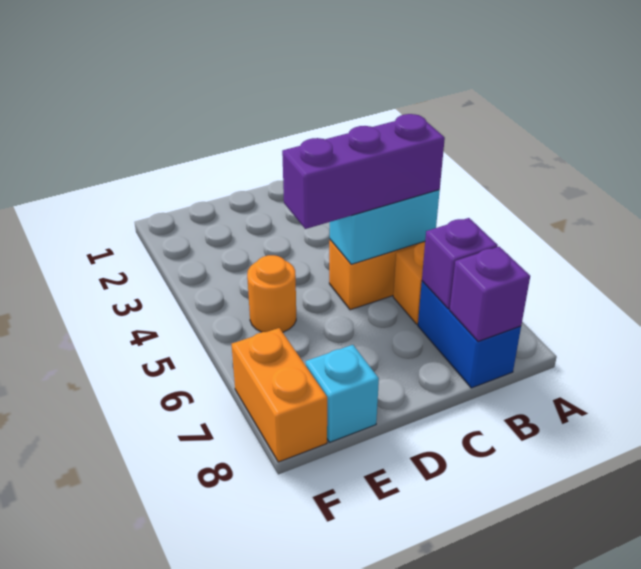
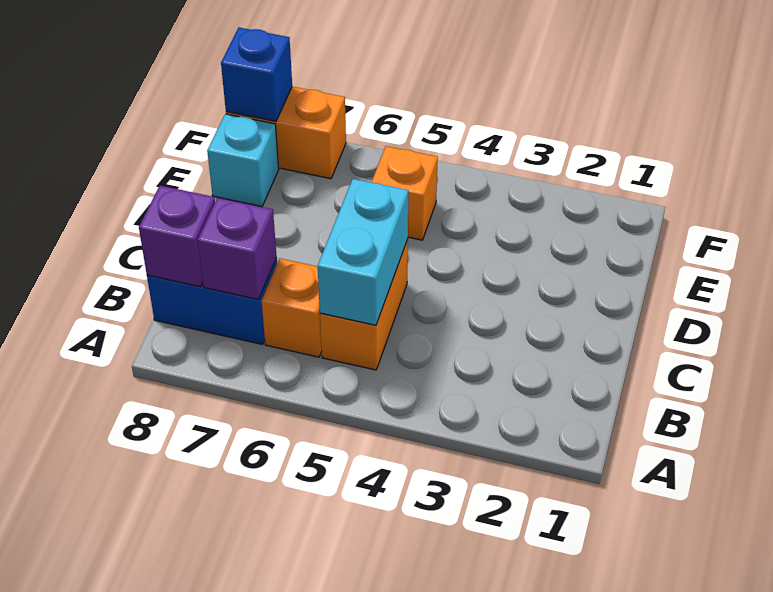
purple brick B5:D5 level 3 -> none
orange round brick E5 level 1 -> orange brick E5 level 1
none -> blue brick F8 level 2

